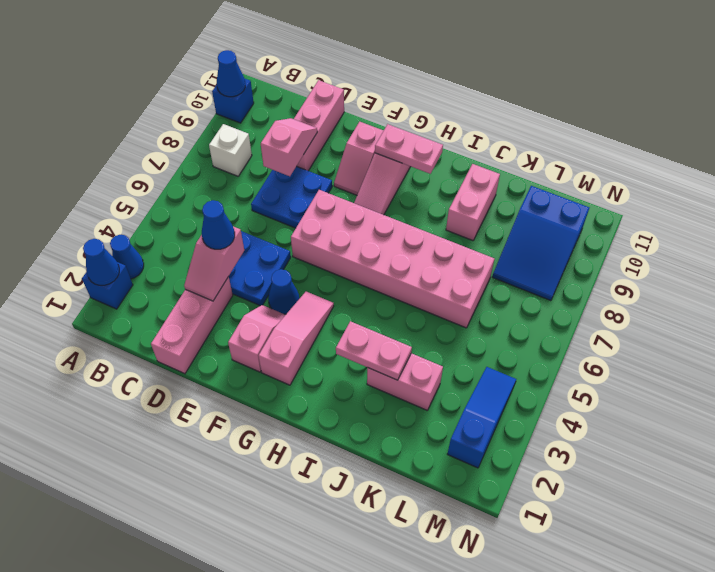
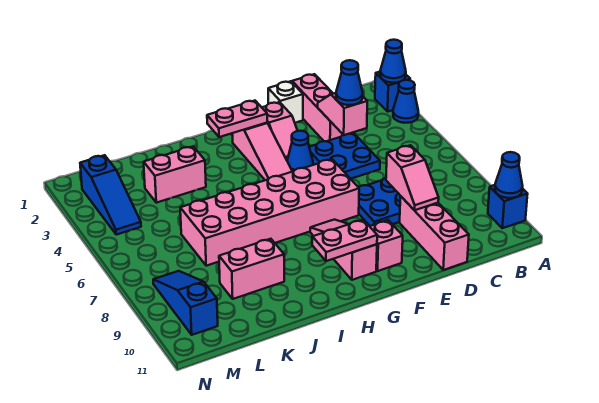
white brick B8 level 1 -> white brick E1 level 1
pink plate I3:J3 level 2 -> pink plate G2:H2 level 2
pink brick J9:J10 level 1 -> pink brick J9:K9 level 1
blue slope L8:M10 level 1 top 10 -> blue slope M8:M10 level 1 top 10

